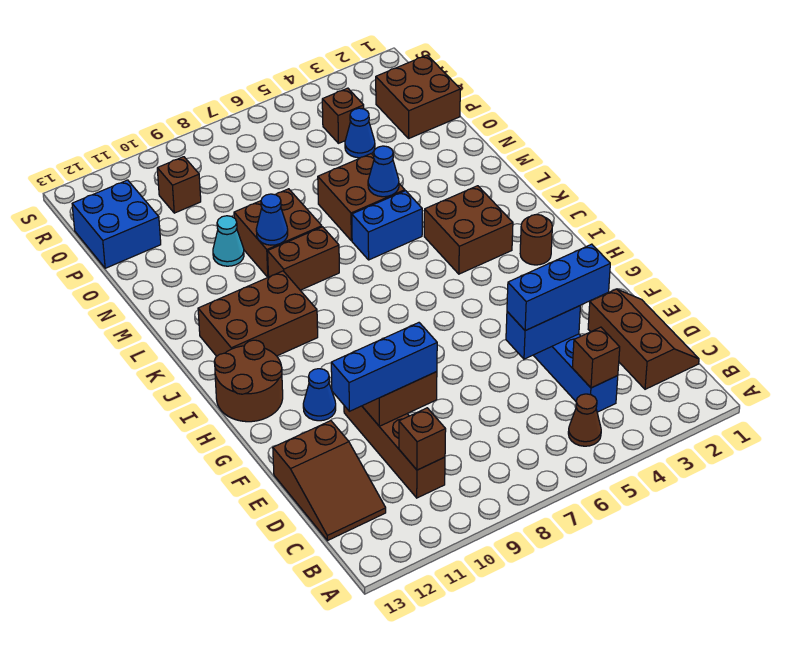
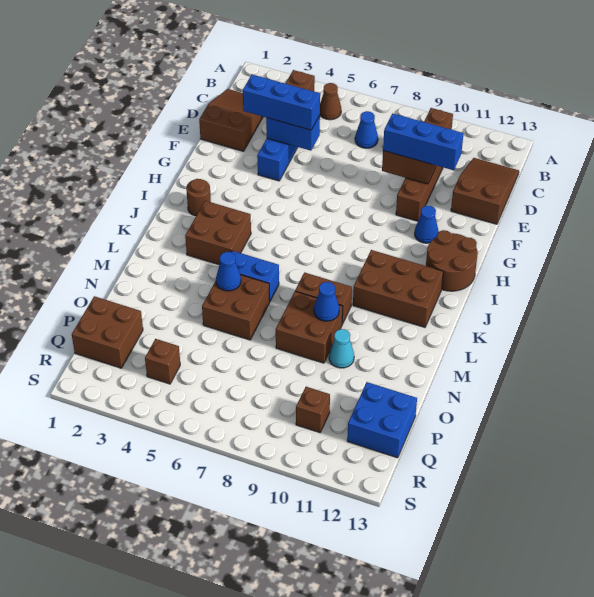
brown slope C1:E2 level 1 top 2 -> brown slope C1:E2 level 1 top E
blue cone P4 level 1 -> blue cone C7 level 1

